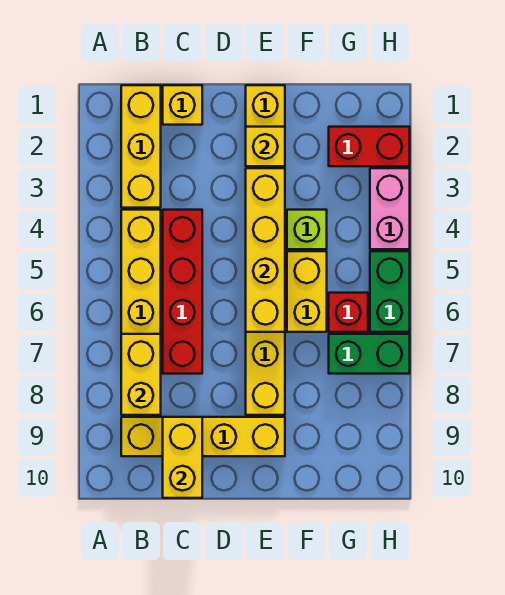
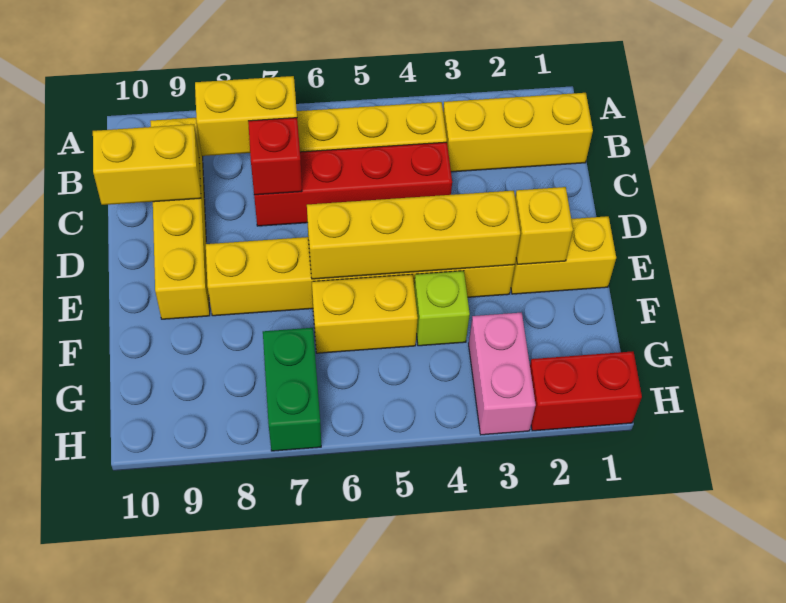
yellow brick C1 level 1 -> none
red brick G2:H2 level 1 -> red brick H1:H2 level 1
red brick G6 level 1 -> red brick C7 level 2
pink brick H3:H4 level 1 -> pink brick G3:H3 level 1
green brick H5:H6 level 1 -> none

